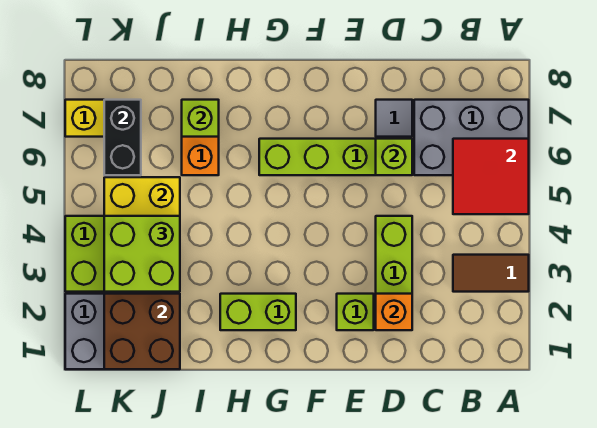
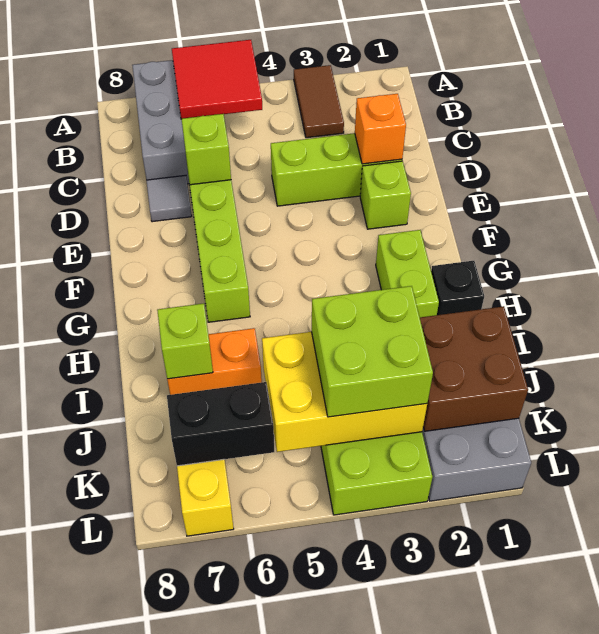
none -> black brick H1 level 1

